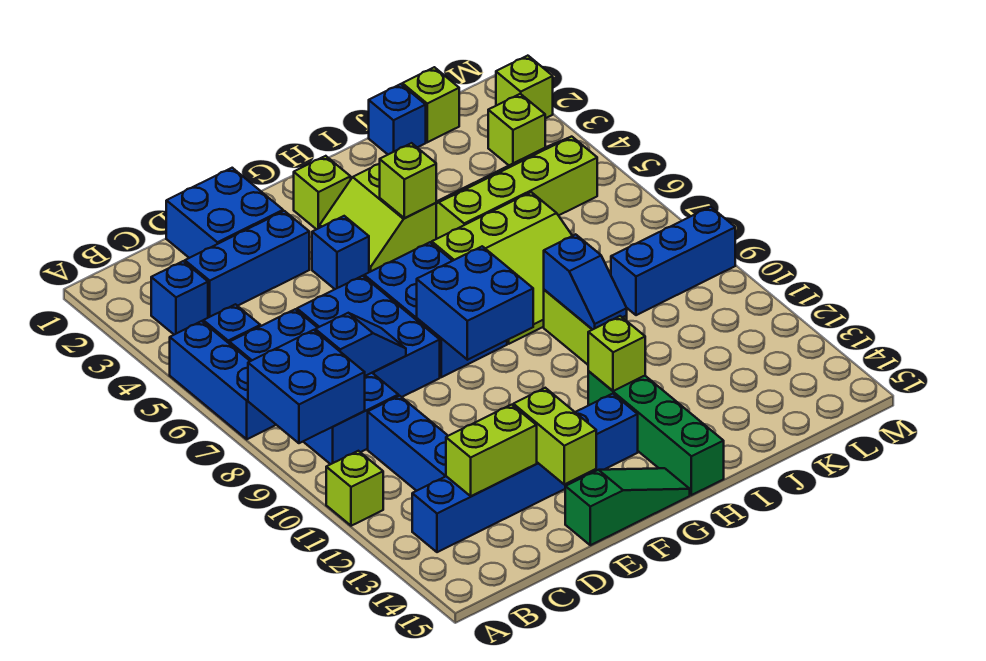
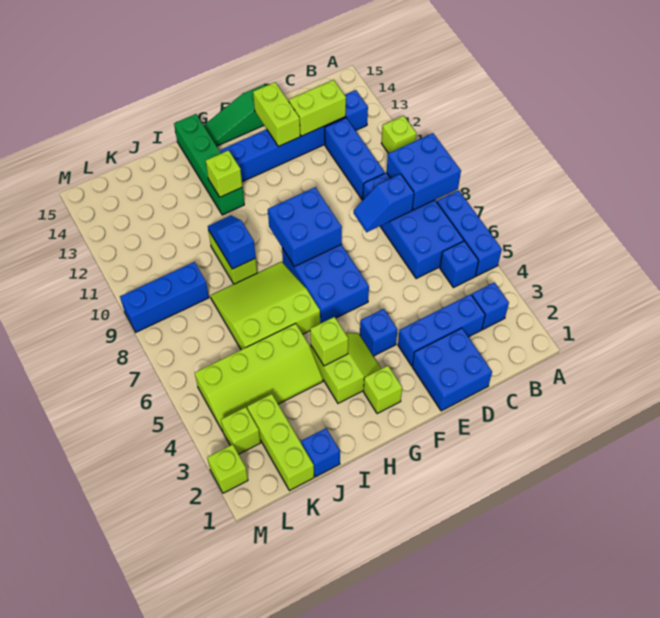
blue brick D6:E8 level 1 -> none
lime brick K1 level 1 -> lime brick K1:K3 level 1

